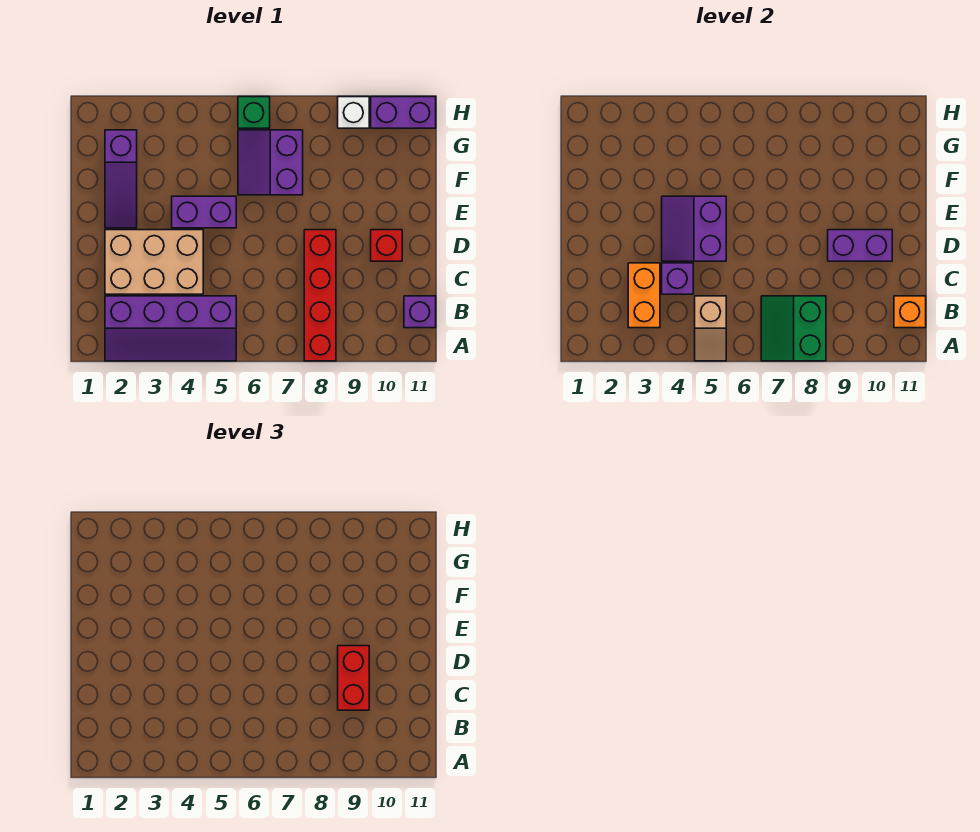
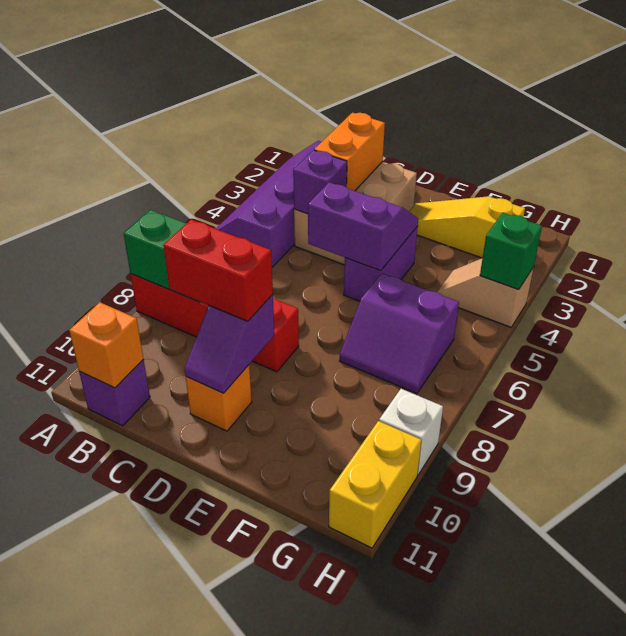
tan slope A5:B5 level 2 top B -> tan slope G4:H4 level 1 top H
orange brick B3:C3 level 2 -> orange brick C2:C3 level 2
purple brick D9:D10 level 2 -> purple slope D9:D10 level 2 top 9
red brick D10 level 1 -> orange brick D10 level 1
purple slope E2:G2 level 1 top G -> yellow slope E2:G2 level 1 top G
purple slope F6:G7 level 1 top 7 -> purple slope F6:G7 level 1 top 6
green brick H6 level 1 -> green brick H4 level 2
purple brick H10:H11 level 1 -> yellow brick H10:H11 level 1

